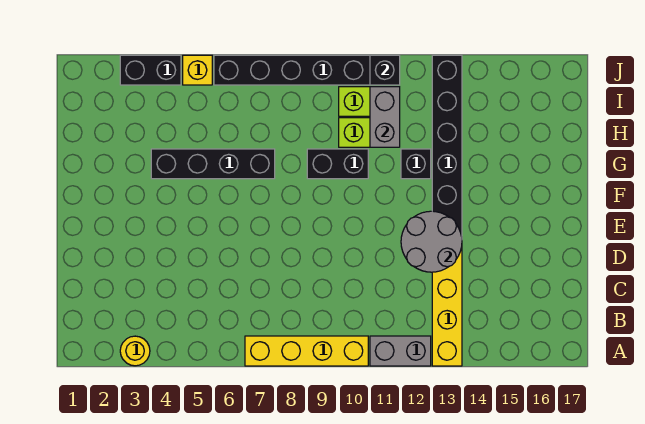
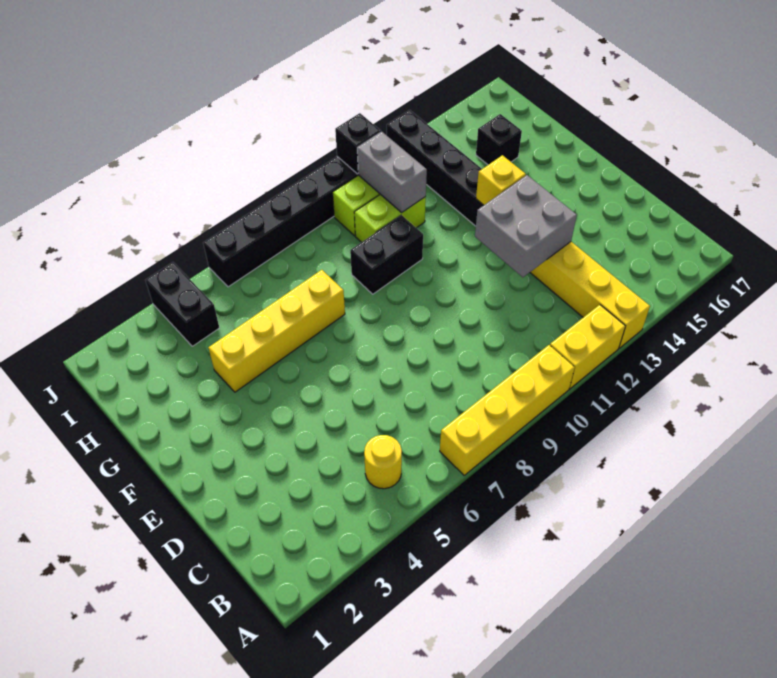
yellow round brick A3 level 1 -> yellow round brick B5 level 1
grey brick A11:A12 level 1 -> yellow brick A11:A12 level 1
grey round brick D12:E13 level 2 -> grey brick D12:E13 level 2
black brick G4:G7 level 1 -> yellow brick G4:G7 level 1
black brick G12 level 1 -> black brick H15 level 1
black brick J3:J4 level 1 -> black brick I4:J4 level 1
yellow brick J5 level 1 -> yellow brick F13 level 2

